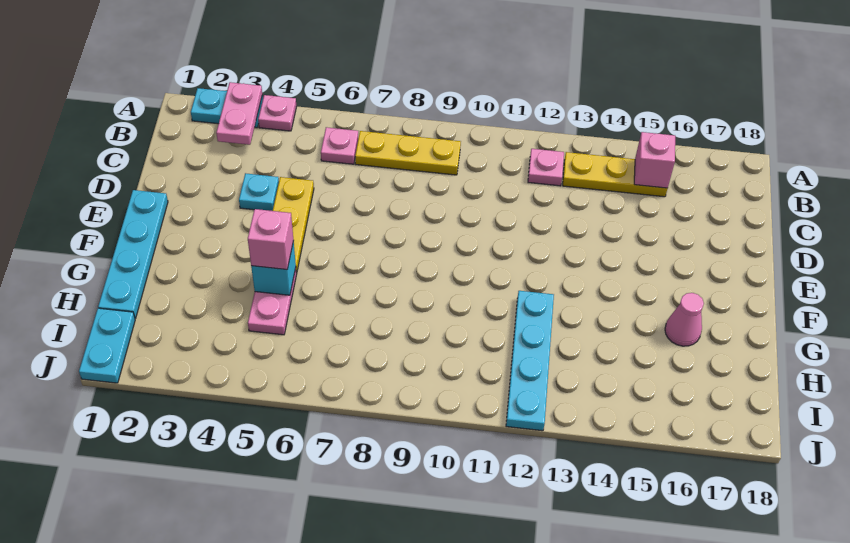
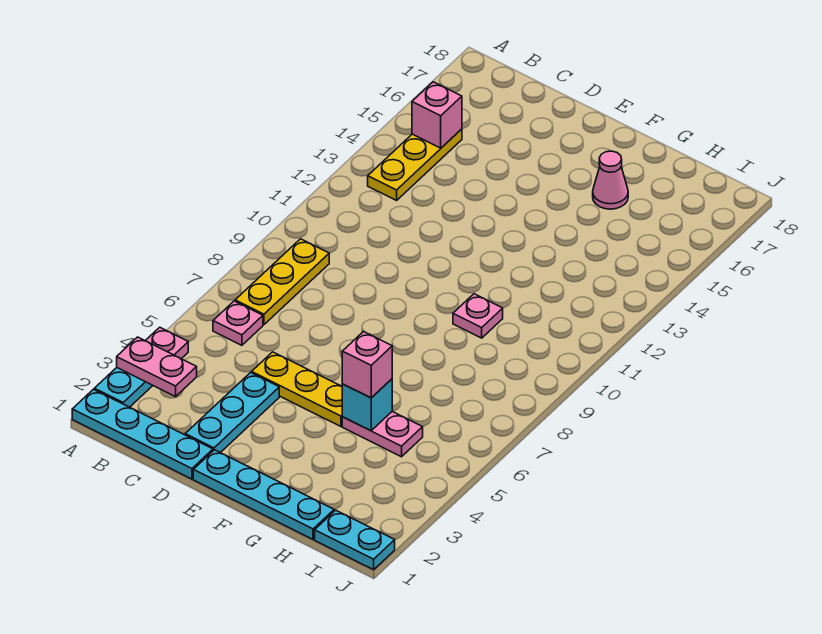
pink plate B12 level 1 -> pink plate G10 level 1
cyan plate D4 level 1 -> cyan plate D2:D4 level 1
cyan plate G12:J12 level 1 -> cyan plate A1:D1 level 1

